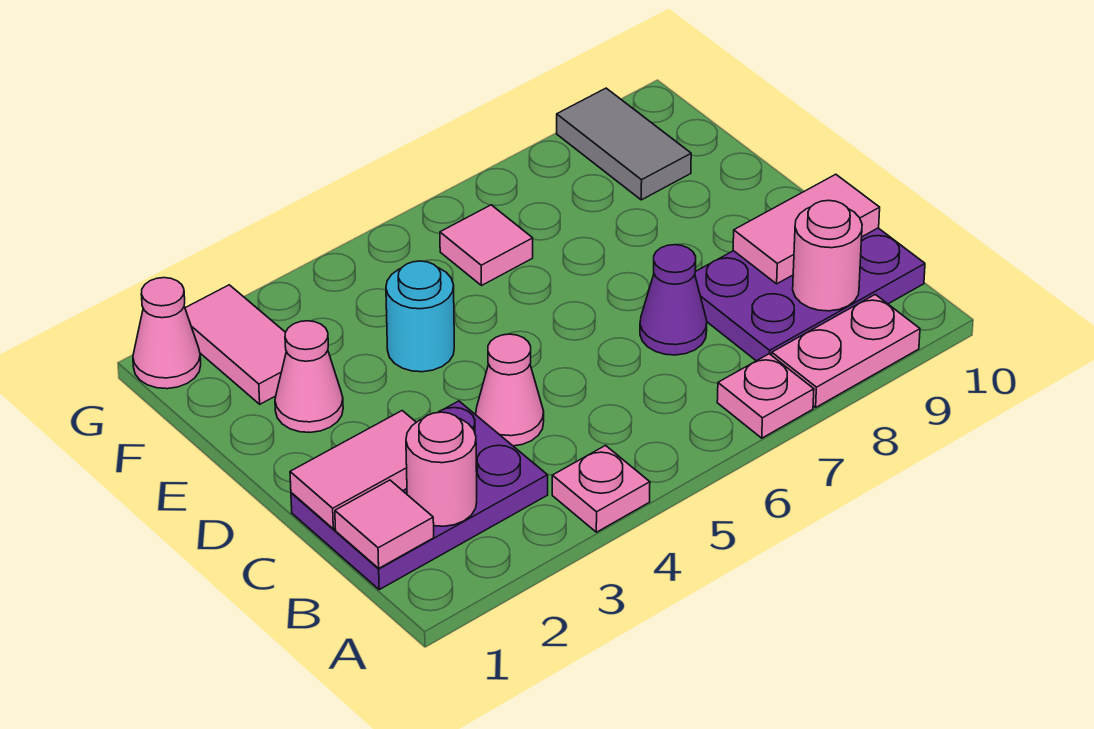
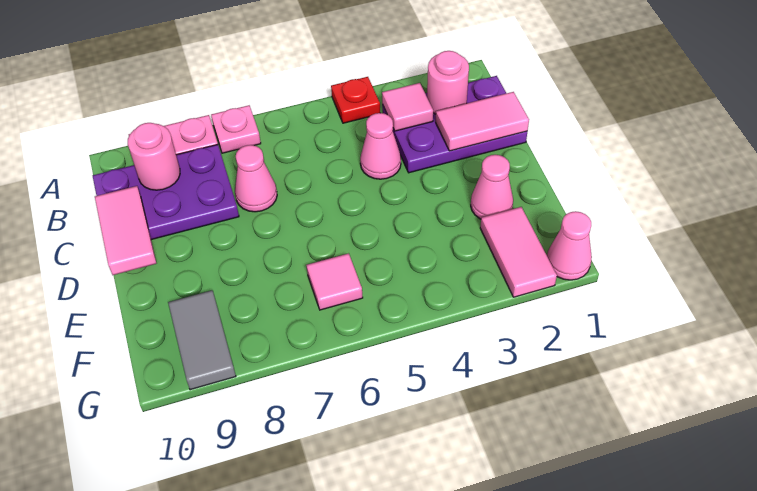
pink plate A4 level 1 -> red plate A4 level 1
pink tile B1 level 2 -> pink tile B3 level 2
purple cone C7 level 1 -> pink cone C7 level 1
pink tile C9:C10 level 2 -> pink tile C10:D10 level 2
cyan round brick E4 level 1 -> none

